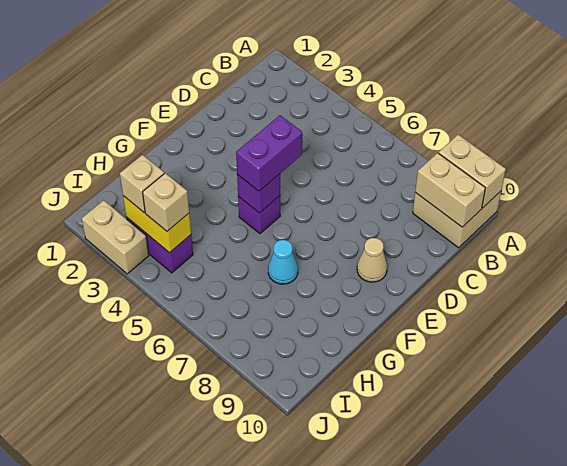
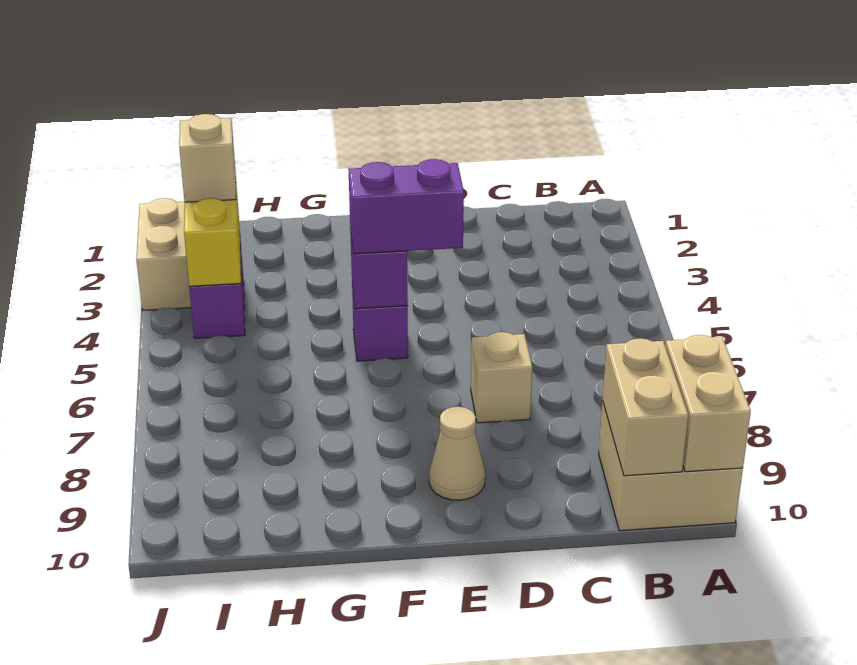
cyan cone G7 level 1 -> none
tan brick I4 level 3 -> tan brick D7 level 1

